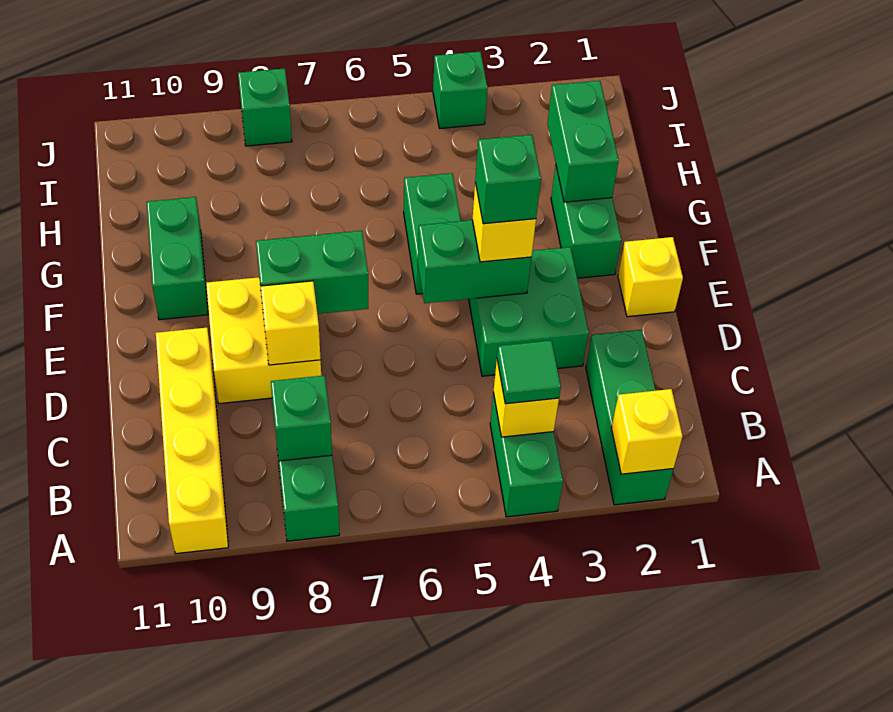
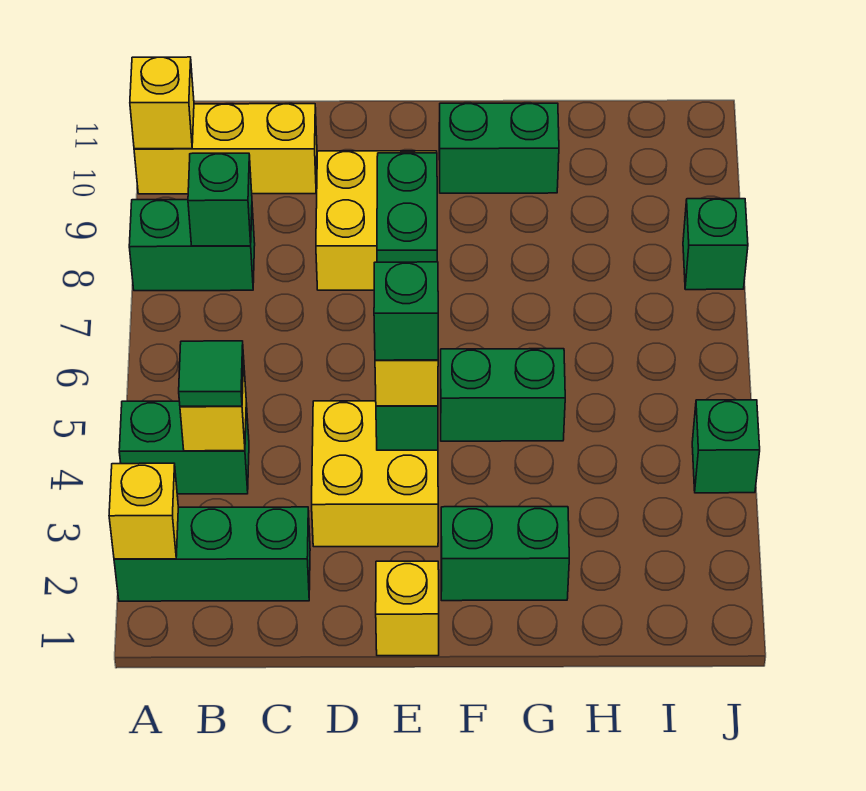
yellow brick A10:D10 level 1 -> yellow brick A10:C10 level 1
green brick D3:E4 level 1 -> yellow brick D3:E4 level 1
yellow brick D8 level 2 -> yellow brick A10 level 2
green brick G2:H2 level 2 -> none

